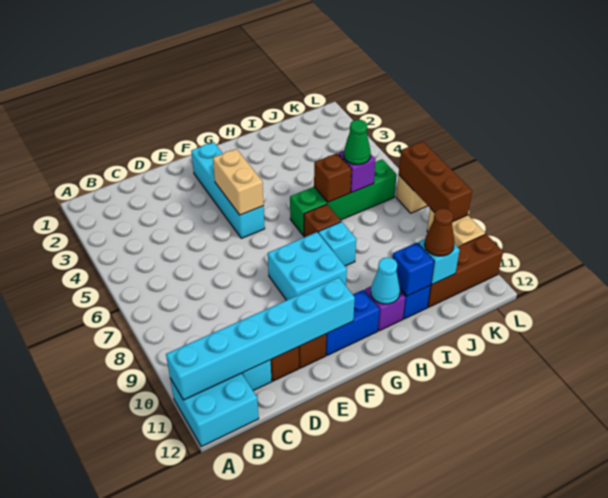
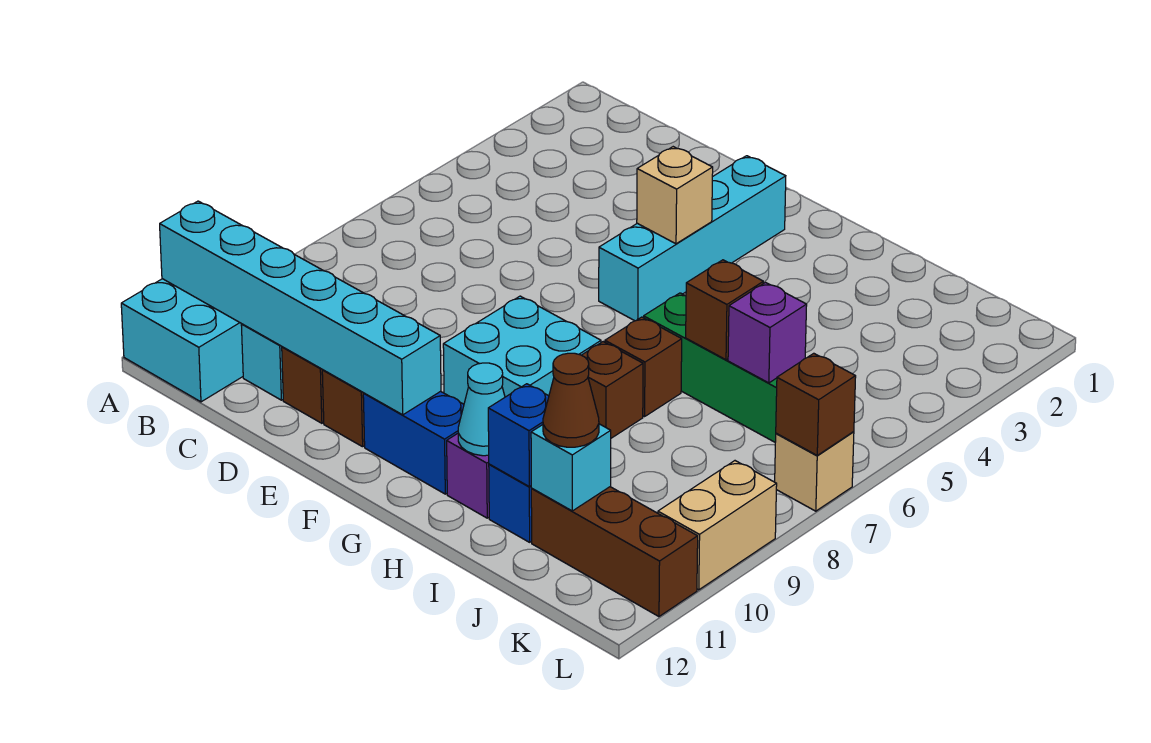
tan brick F4:F5 level 2 -> tan brick F4 level 2
cyan brick H8 level 1 -> brown brick H8 level 1
green cone J6 level 3 -> none
brown brick L7:L9 level 2 -> brown brick L7 level 2

